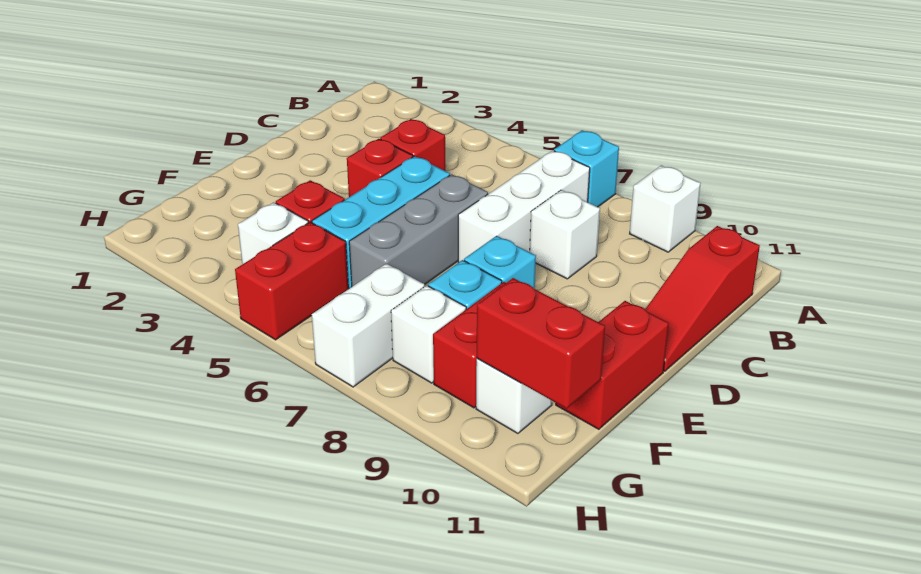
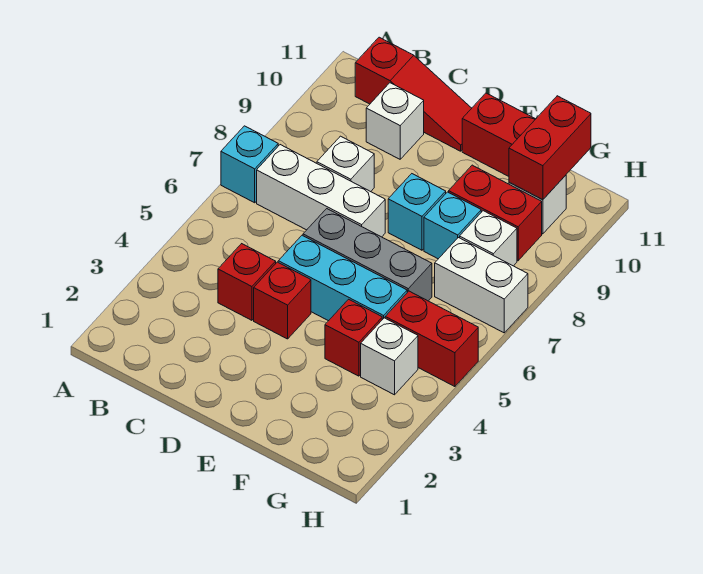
white brick A9 level 1 -> white brick C10 level 1

